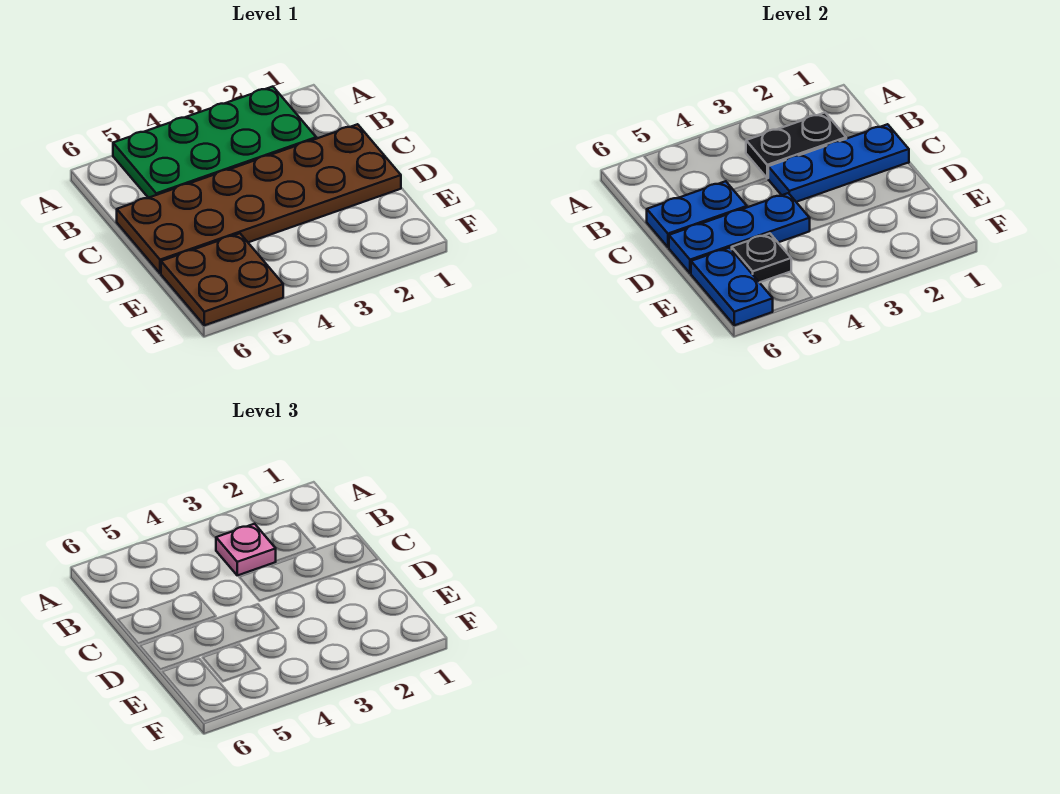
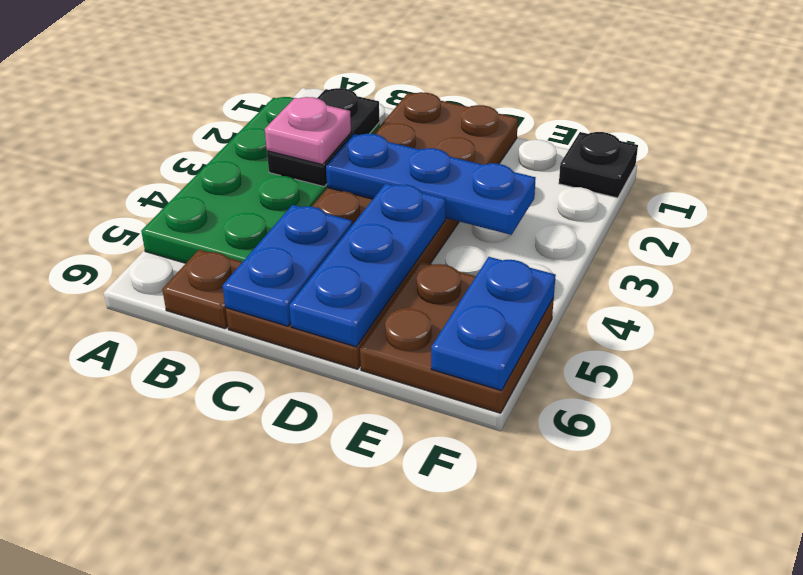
none -> brown plate B6 level 1
blue plate C1:C3 level 2 -> blue plate C3:E3 level 2
black plate E5 level 2 -> black plate F1 level 1
blue plate E6:F6 level 2 -> blue plate F5:F6 level 2

